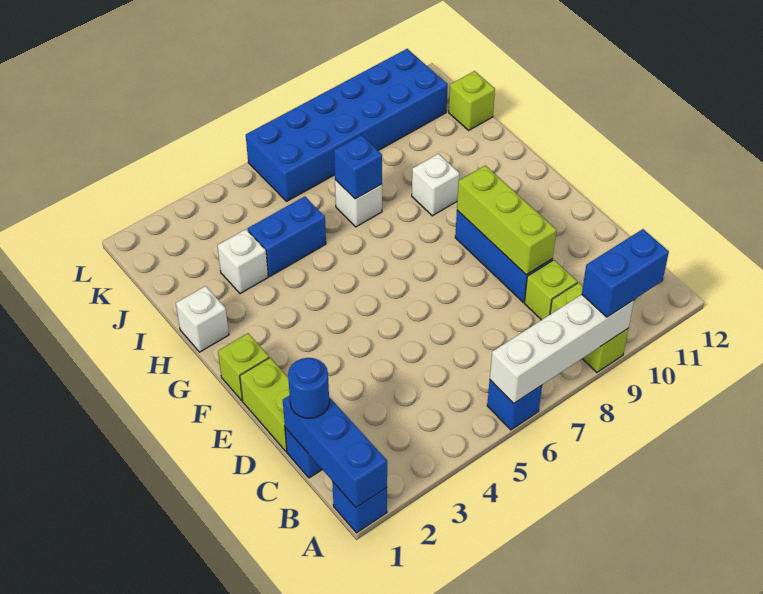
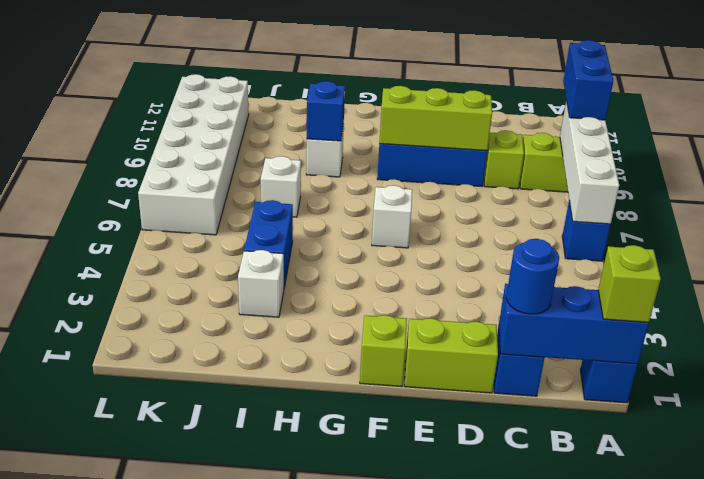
white brick H1 level 1 -> white brick F6 level 1
blue brick I7 level 2 -> blue brick H9 level 2
lime brick J12 level 1 -> lime brick A1 level 3
blue brick K6:L11 level 1 -> white brick K6:L11 level 1

